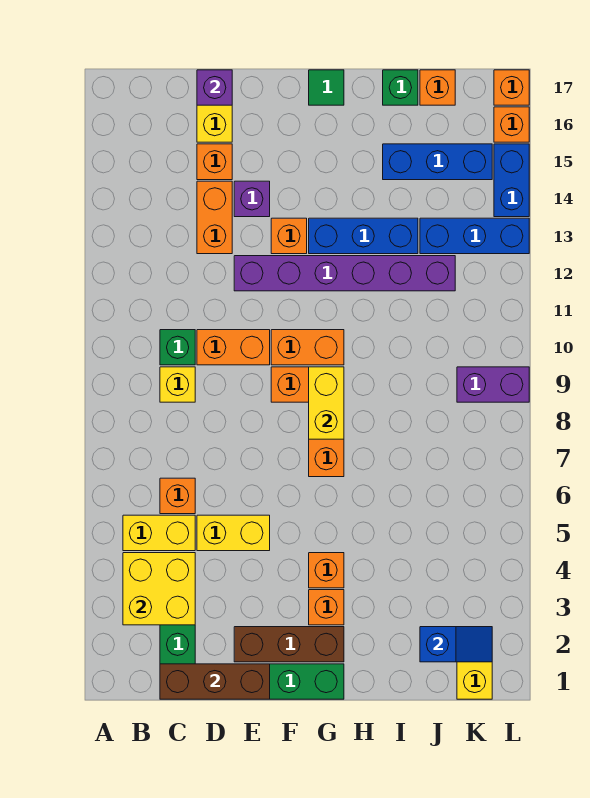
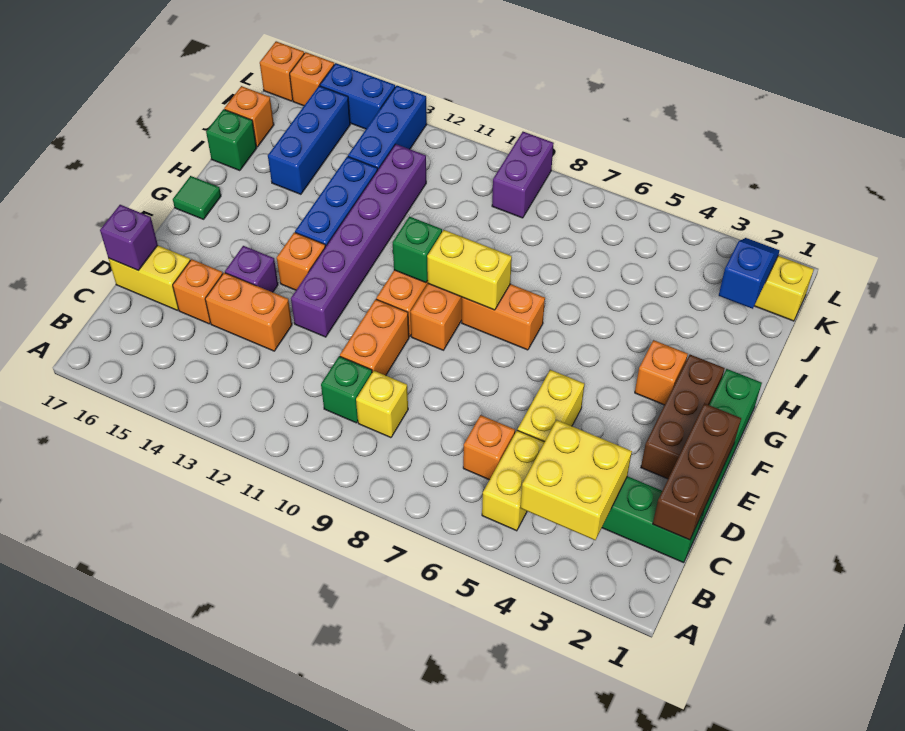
orange brick G4 level 1 -> none
none -> green brick G10 level 2

